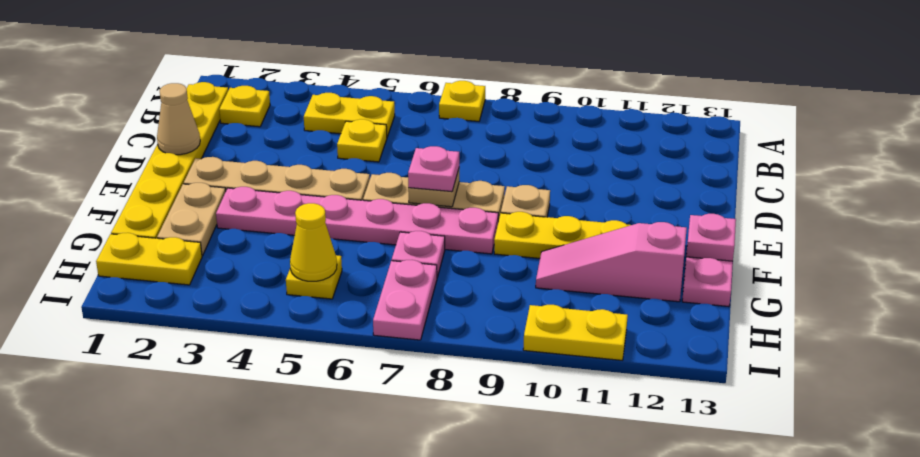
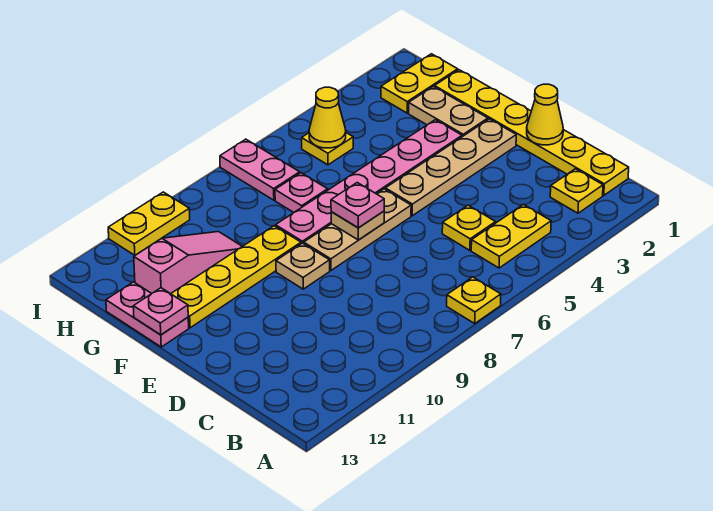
tan cone D1 level 2 -> yellow cone D1 level 2

